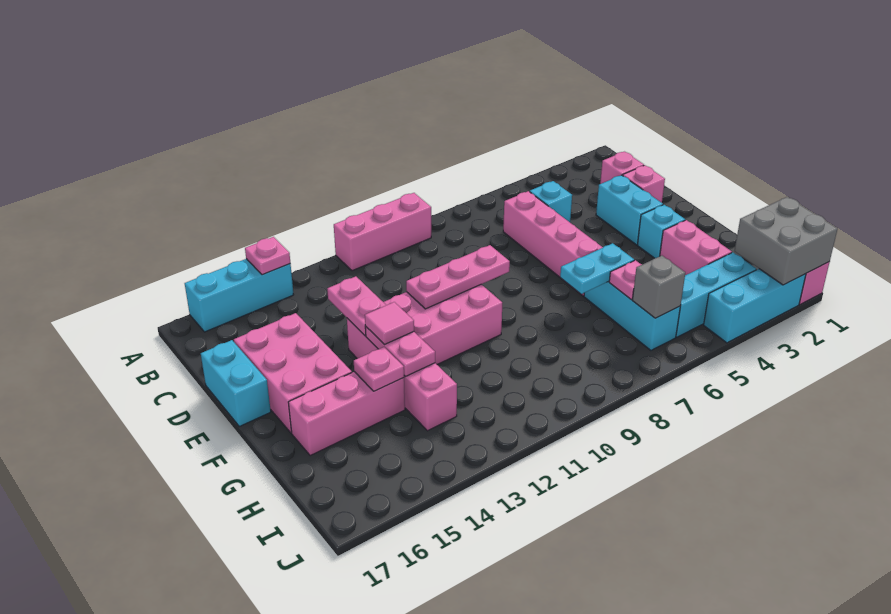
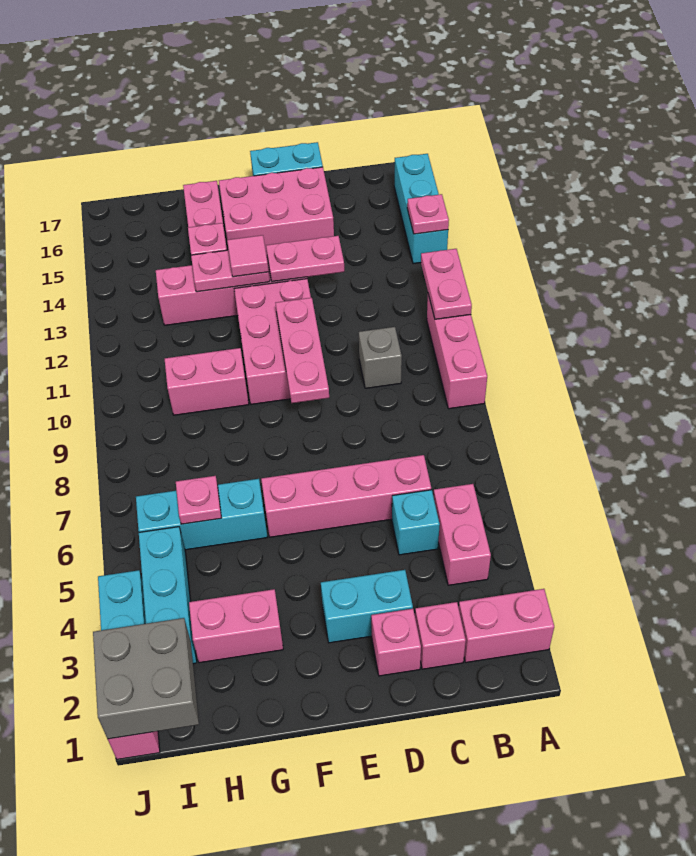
none -> pink brick A2:B2 level 1
none -> pink plate A11:A12 level 2
none -> pink brick B4:B5 level 1
cyan brick F3 level 1 -> none
cyan plate G6:G7 level 2 -> none
none -> pink brick G10:H10 level 1
grey brick I6 level 2 -> grey brick C10 level 1

